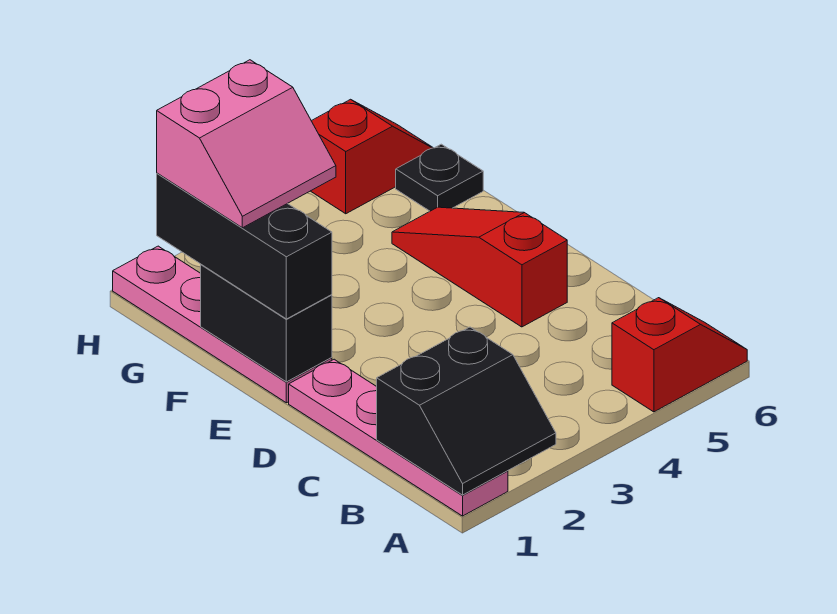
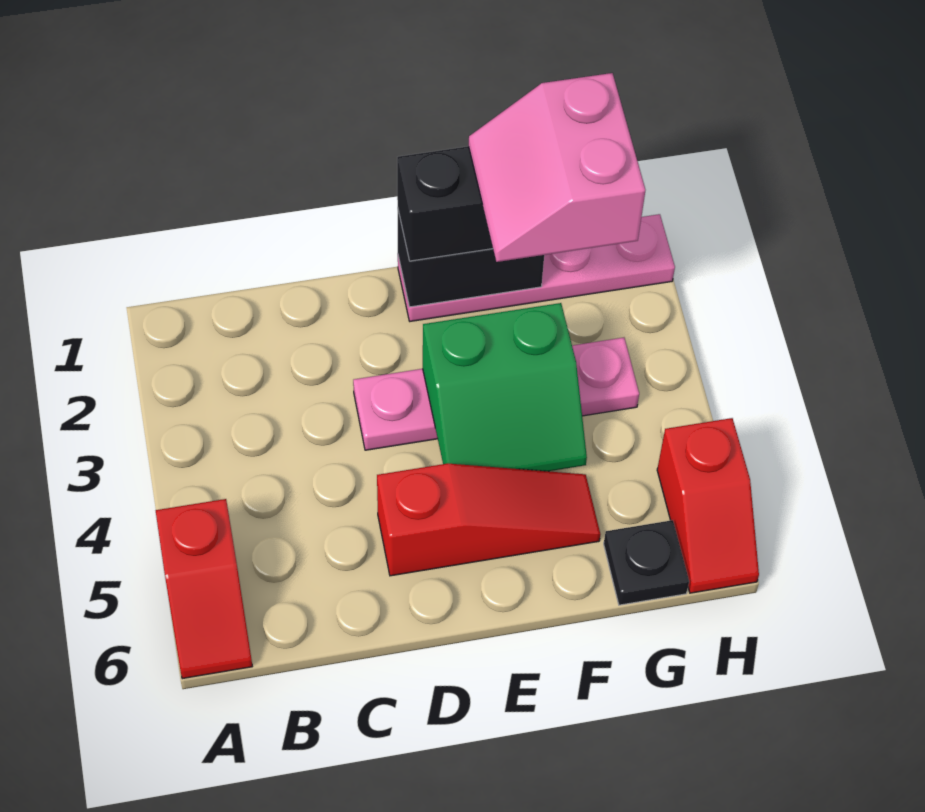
pink plate A1:D1 level 1 -> pink plate D3:G3 level 1
black slope A1:B2 level 2 top B -> none
none -> green slope E3:F4 level 2 top 3

